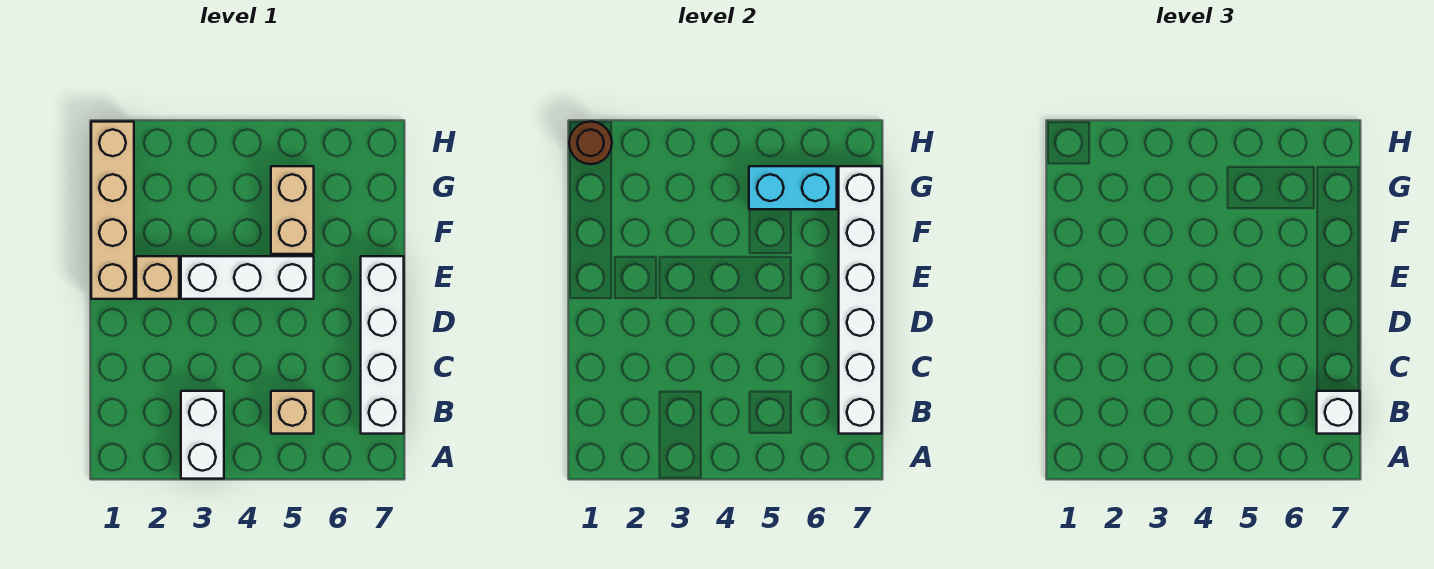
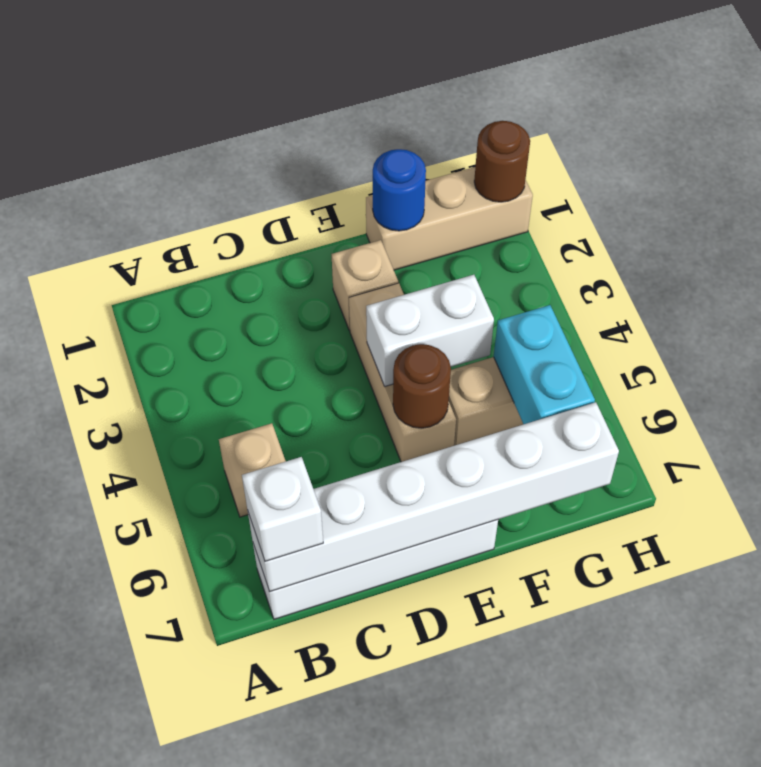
white brick A3:B3 level 1 -> white brick E4:F4 level 2
tan brick E1:H1 level 1 -> tan brick F1:H1 level 1
white brick E3:E5 level 1 -> tan brick E3:E5 level 1
none -> brown round brick E5 level 2
none -> blue round brick F1 level 2

